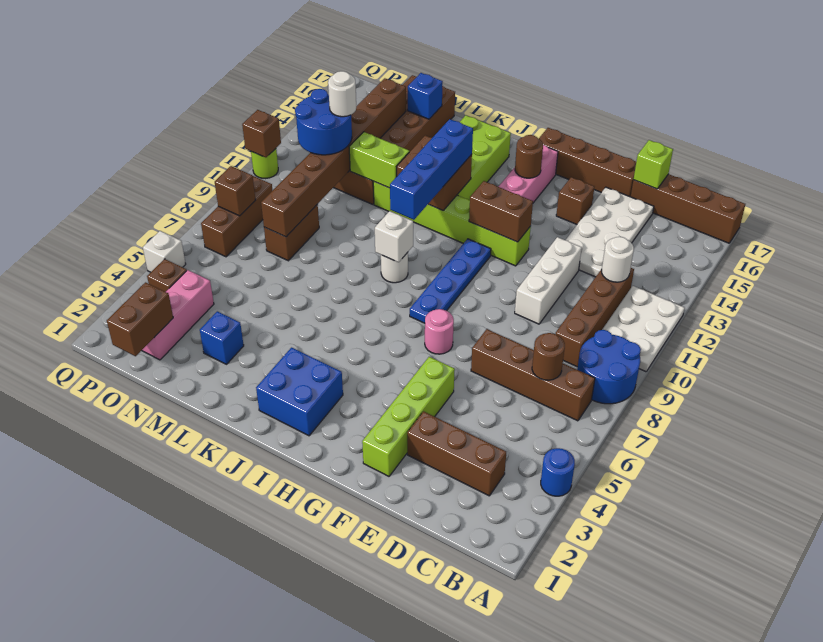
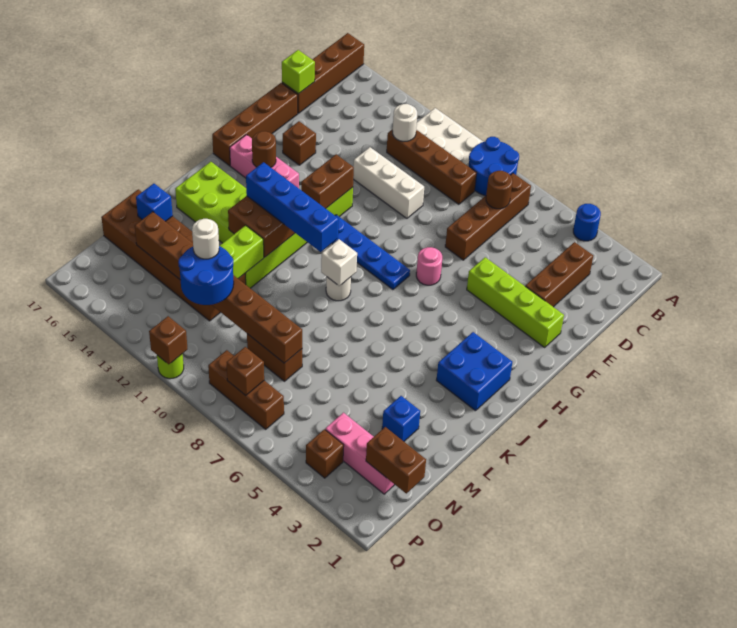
white plate D13:E16 level 1 -> none
white brick Q5 level 1 -> none

